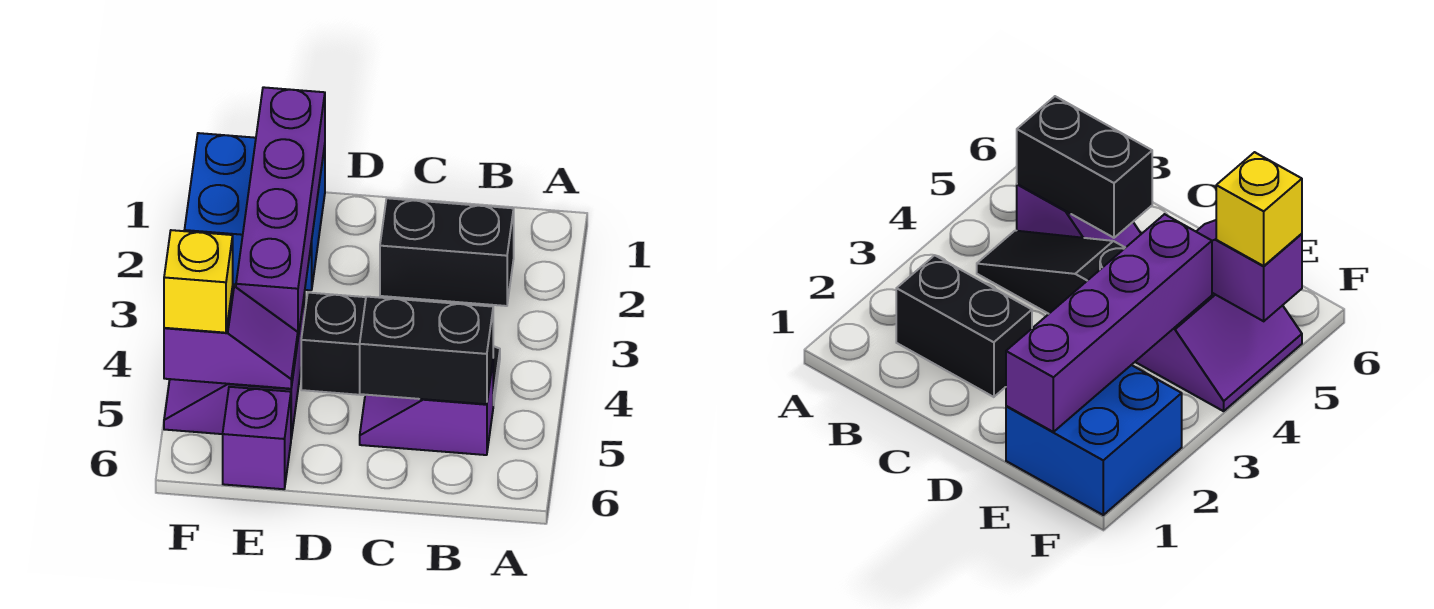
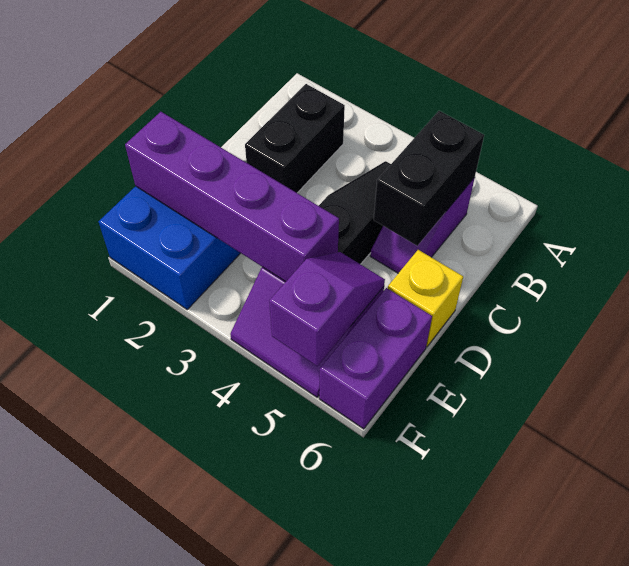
purple brick E6 level 1 -> purple brick E6:F6 level 1
yellow brick F5 level 3 -> yellow brick D6 level 1

